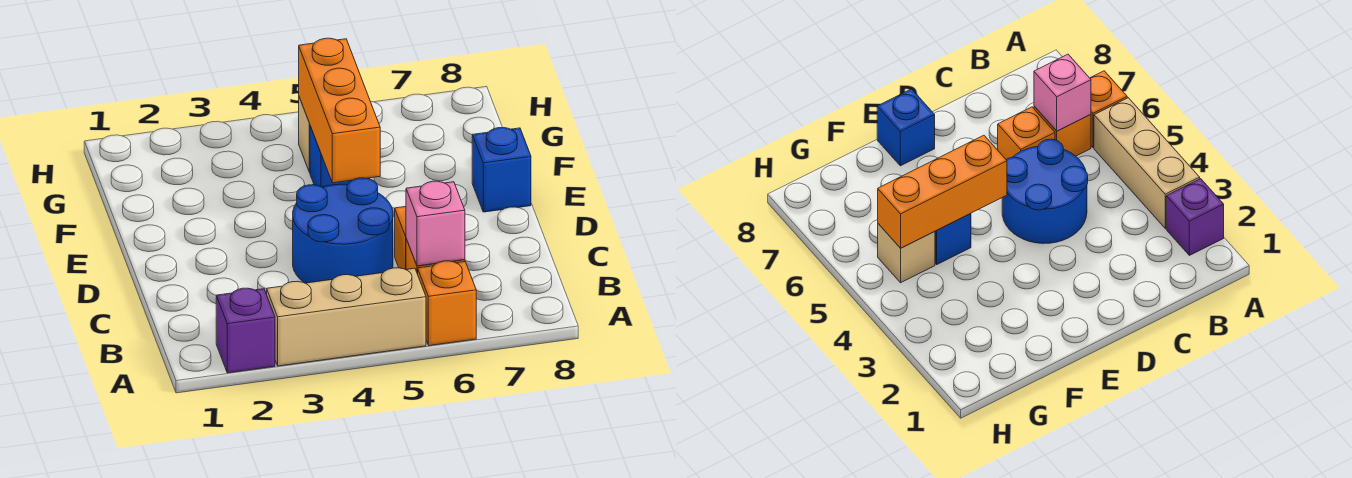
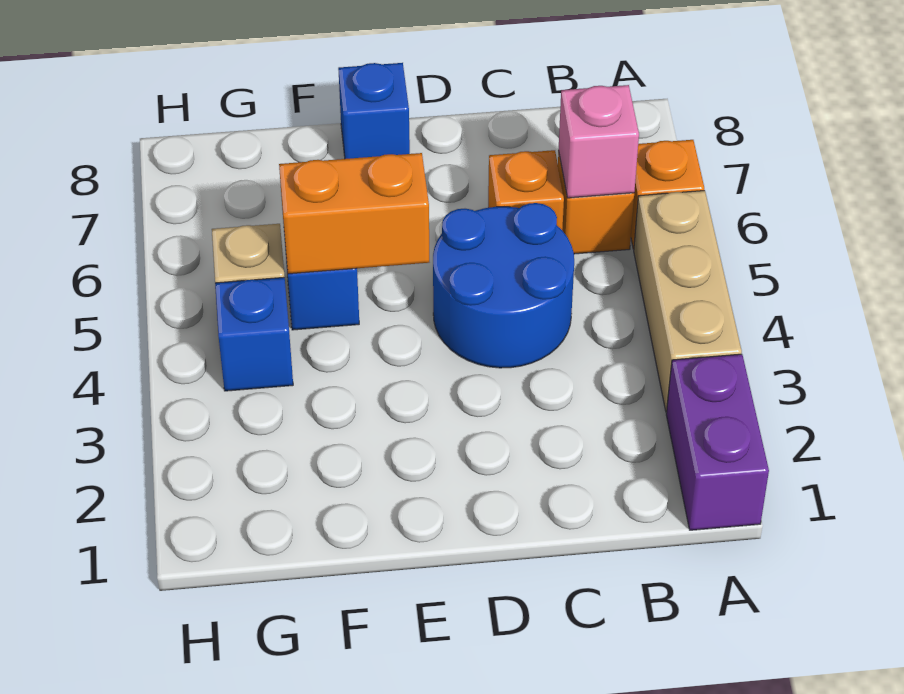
purple brick A2 level 1 -> purple brick A1:A2 level 1
orange brick E5:G5 level 2 -> orange brick E5:F5 level 2
none -> blue brick G4 level 1

